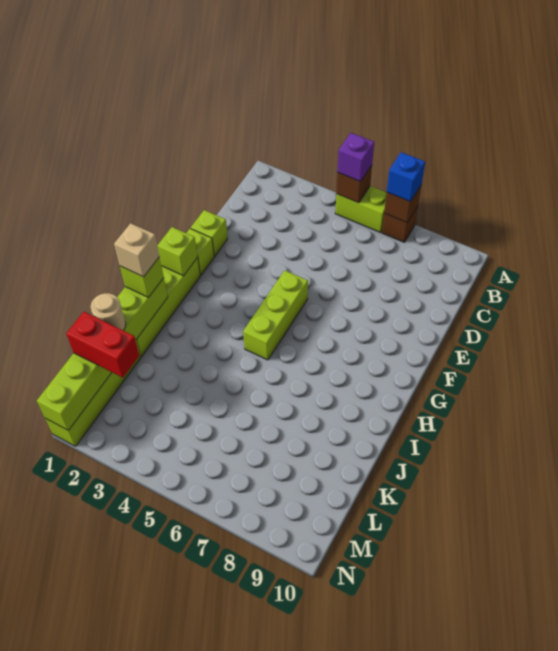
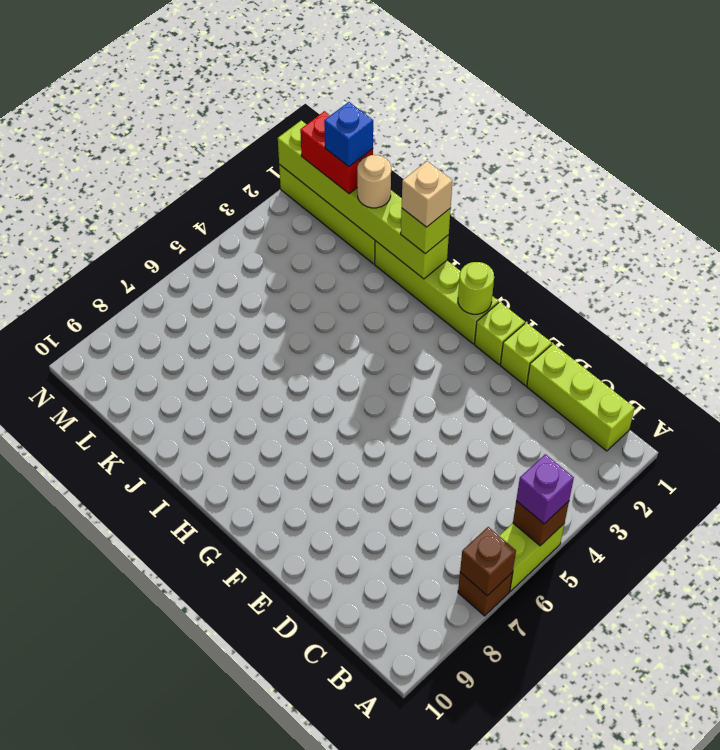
blue brick A7 level 3 -> blue brick L1 level 4
lime brick F5:H5 level 1 -> lime brick B1:D1 level 1
lime brick G1 level 2 -> lime round brick G1 level 2
red brick L1:L2 level 3 -> red brick L1:M1 level 3

